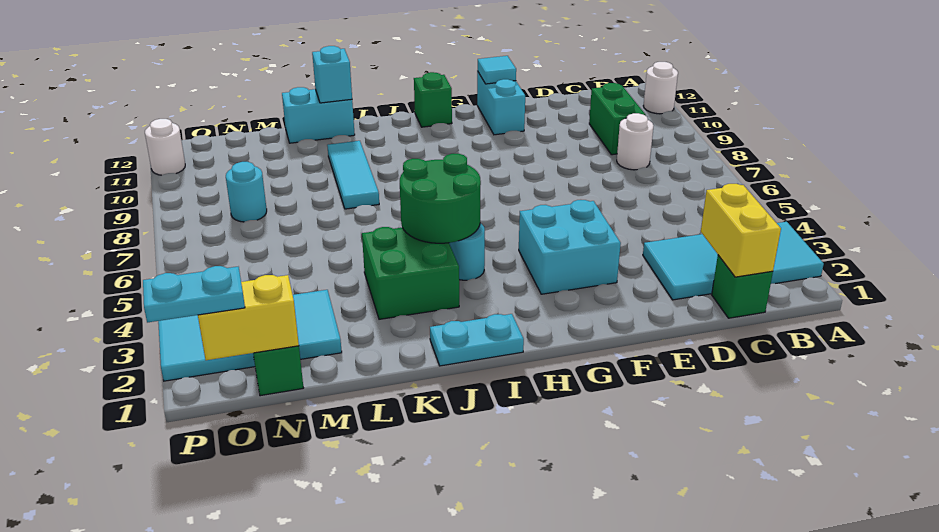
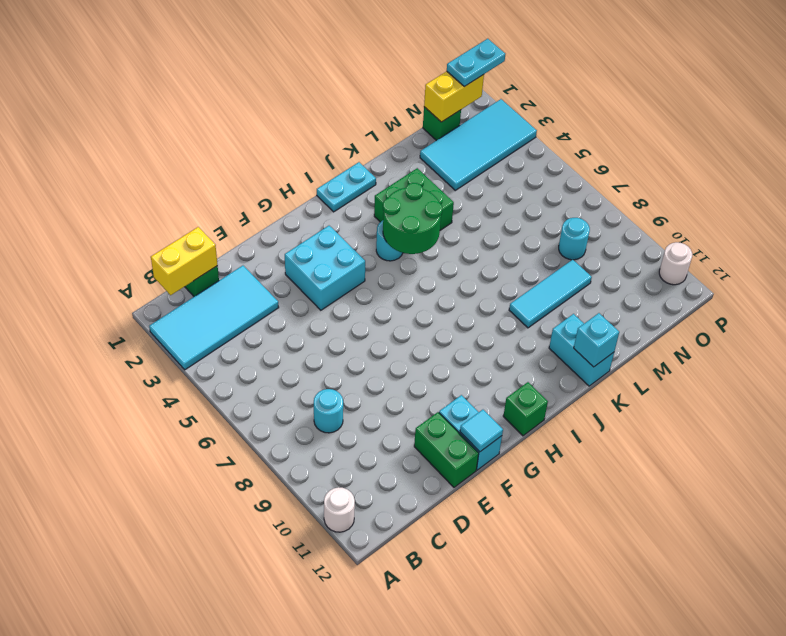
yellow brick C1:C2 level 2 -> yellow brick B1:C1 level 2
white round brick C8 level 1 -> cyan round brick C8 level 1
green brick C9:C10 level 1 -> green brick E11:E12 level 1
cyan tile K8:K10 level 1 -> cyan tile K9:M9 level 1
cyan brick K12:L12 level 1 -> cyan brick K11:K12 level 1

